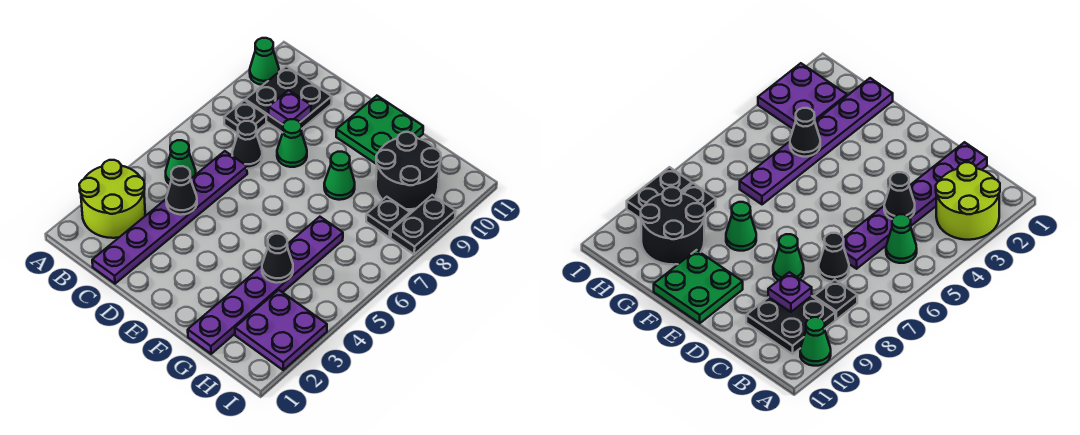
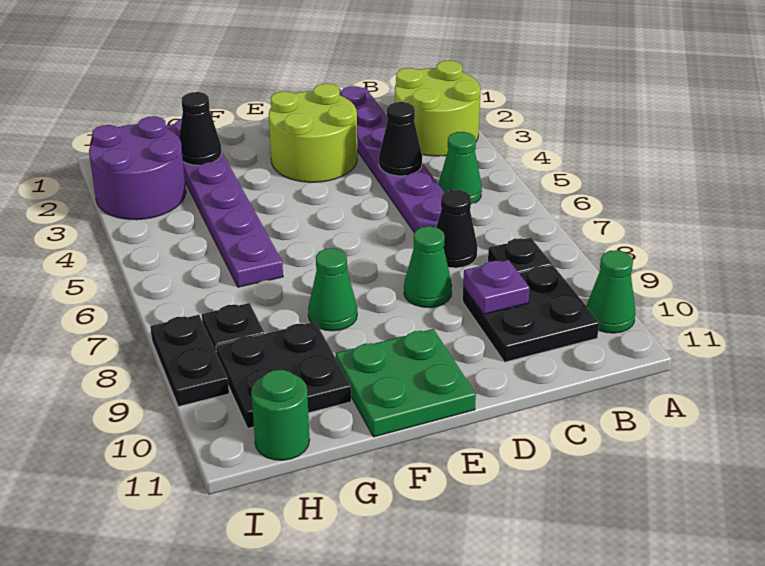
none -> lime round brick D2:E3 level 1
black cone G4 level 2 -> black cone G2 level 2
black round brick G9:H10 level 1 -> black plate G9:H10 level 1
purple plate H2:I3 level 1 -> purple round brick H2:I3 level 1
none -> green round brick H11 level 1

